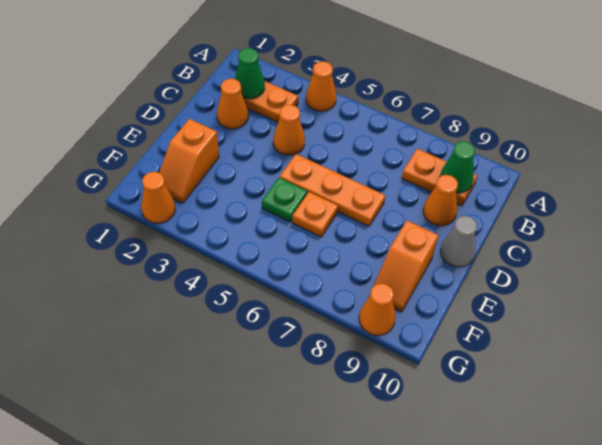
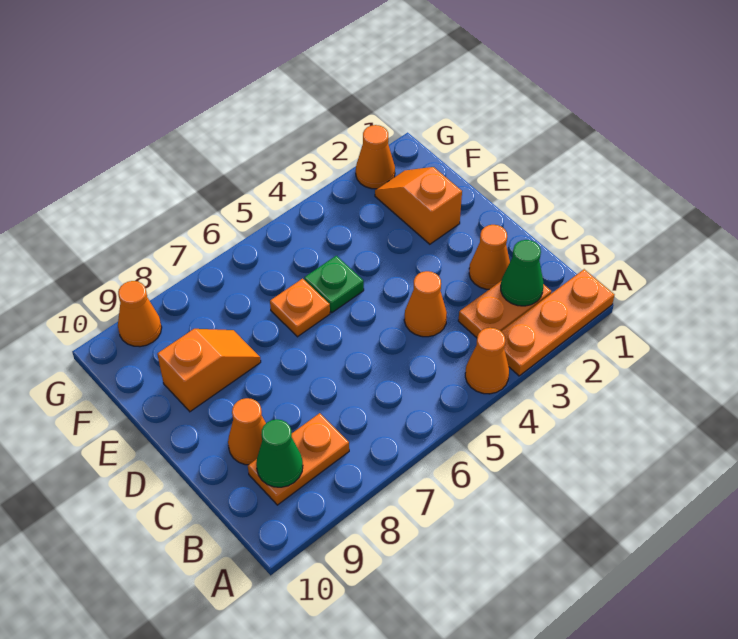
orange plate D5:D7 level 1 -> orange plate A1:A3 level 1
grey cone D10 level 1 -> none
orange slope E9:F9 level 1 top E -> orange slope E8:E9 level 1 top 9

